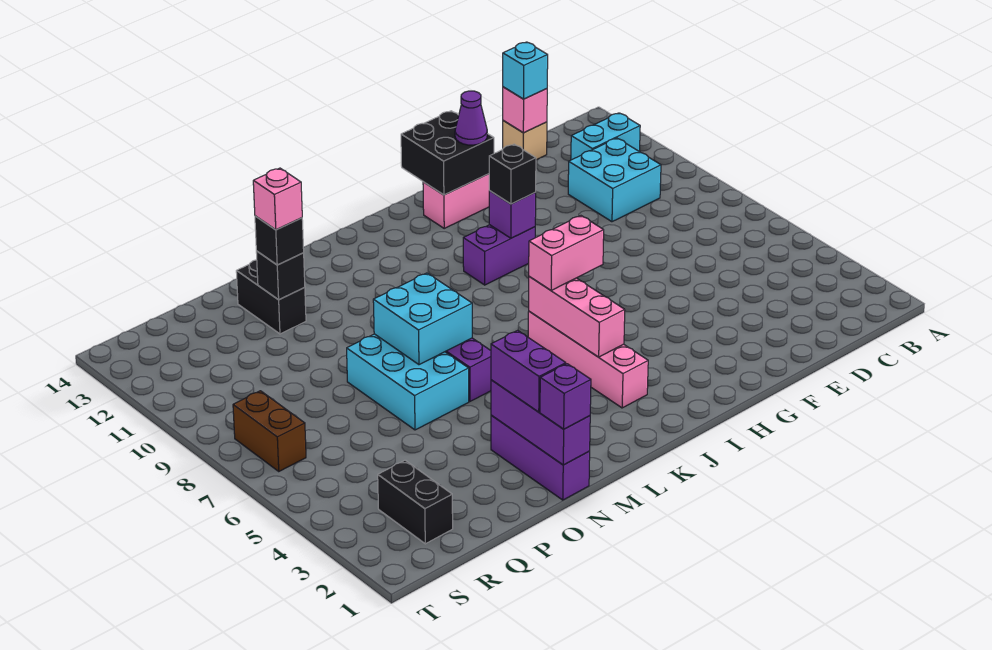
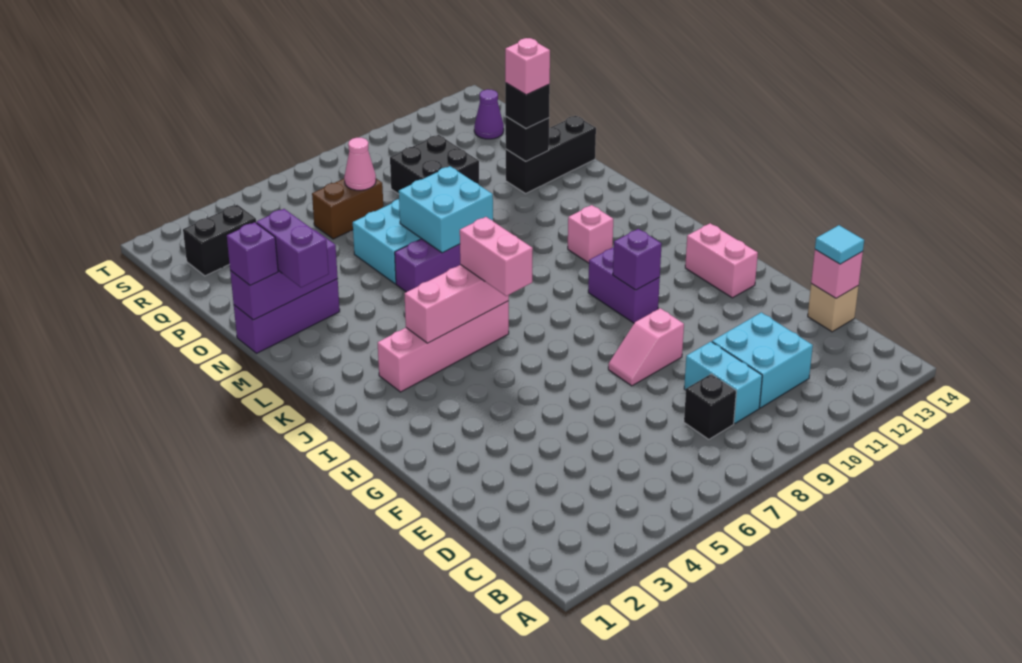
cyan brick B12:C12 level 1 -> cyan brick C9:D9 level 1
cyan brick D14 level 3 -> cyan tile D14 level 3
none -> pink slope F8:F9 level 1 top 9
black brick G13:H14 level 2 -> black brick P9:Q10 level 1
purple cone G13 level 3 -> purple cone R13 level 1
black brick H10 level 3 -> black brick C8 level 1
none -> pink brick K11 level 1
purple brick N2:N3 level 3 -> purple brick M2:N2 level 3
black brick O12:O13 level 1 -> black brick O12:O14 level 1
none -> pink cone Q7 level 2
brown brick S7:S8 level 1 -> brown brick Q6:Q7 level 1

